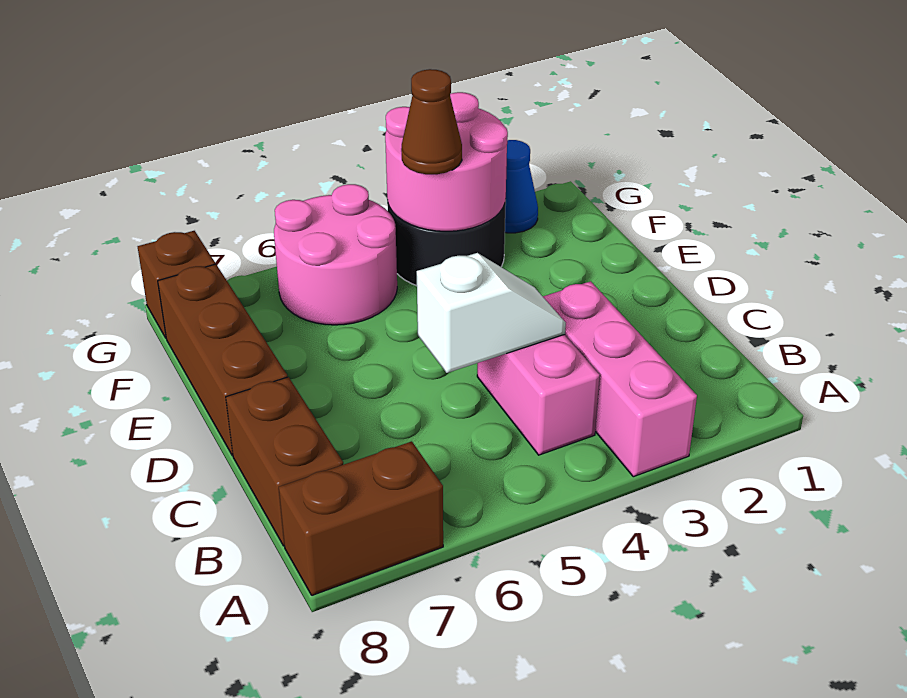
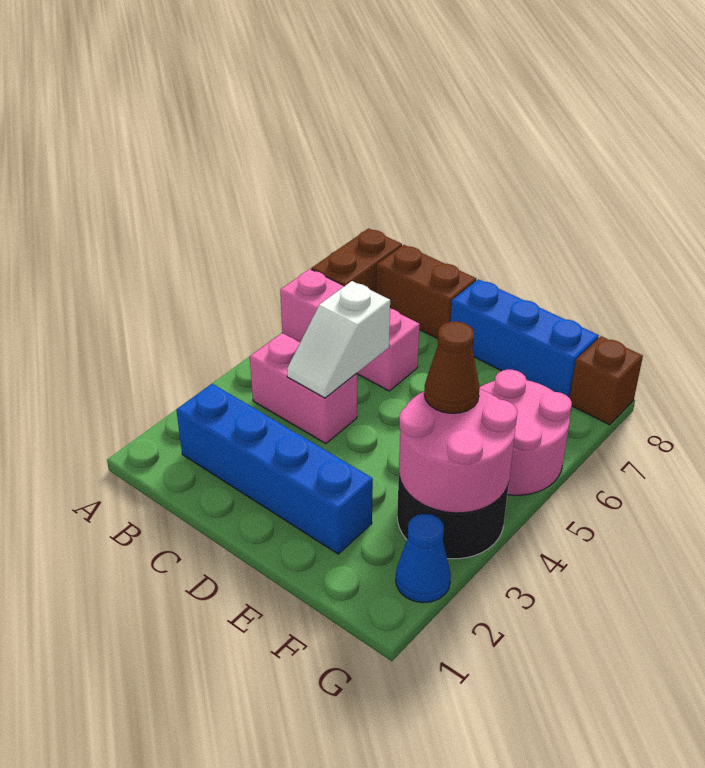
pink brick A3:C3 level 1 -> pink brick A6:C6 level 1
none -> blue brick B2:E2 level 1
brown brick D8:F8 level 1 -> blue brick D8:F8 level 1

